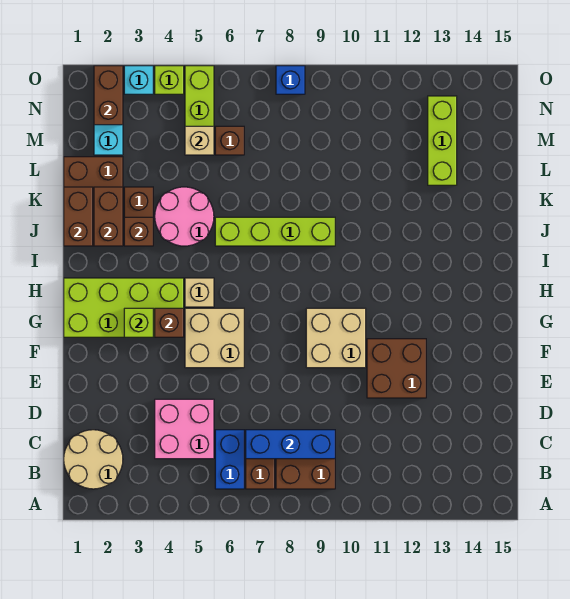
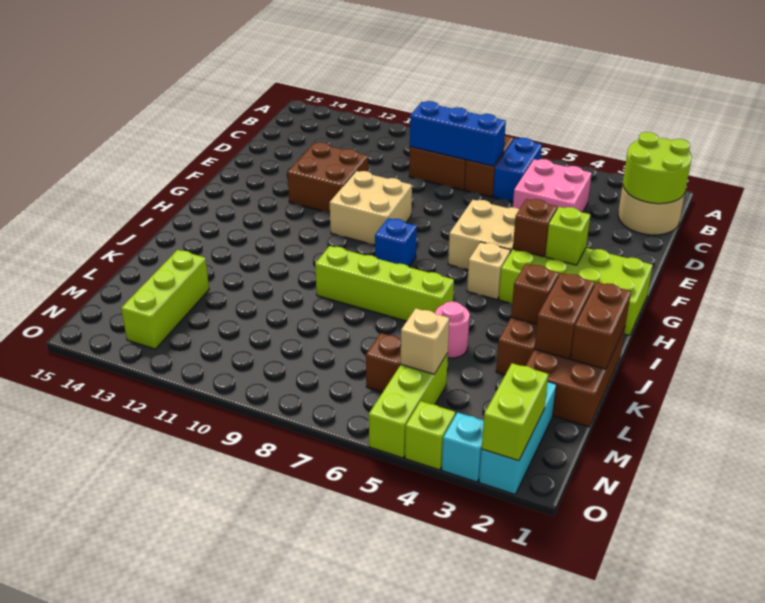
none -> lime round brick B1:C2 level 2
pink round brick J4:K5 level 1 -> pink round brick K5 level 1
brown brick N2:O2 level 2 -> lime brick N2:O2 level 2
blue brick O8 level 1 -> blue brick H8 level 1

